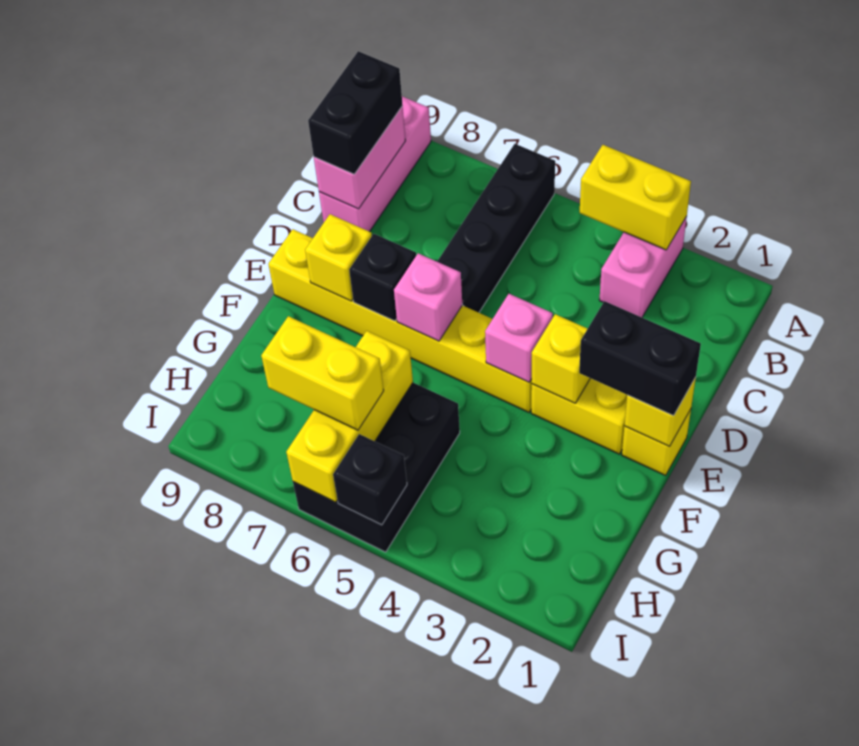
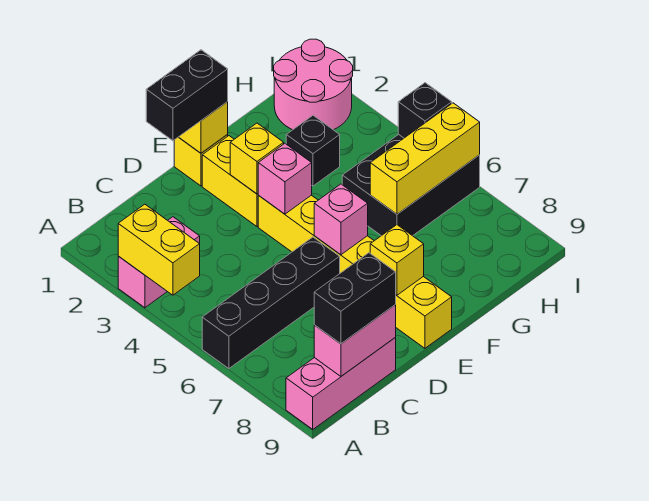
black brick E1:E2 level 3 -> black brick D1:E1 level 3
black brick E7 level 2 -> black brick G3 level 1
none -> pink round brick H1:I2 level 1
yellow brick H6:H7 level 3 -> none

